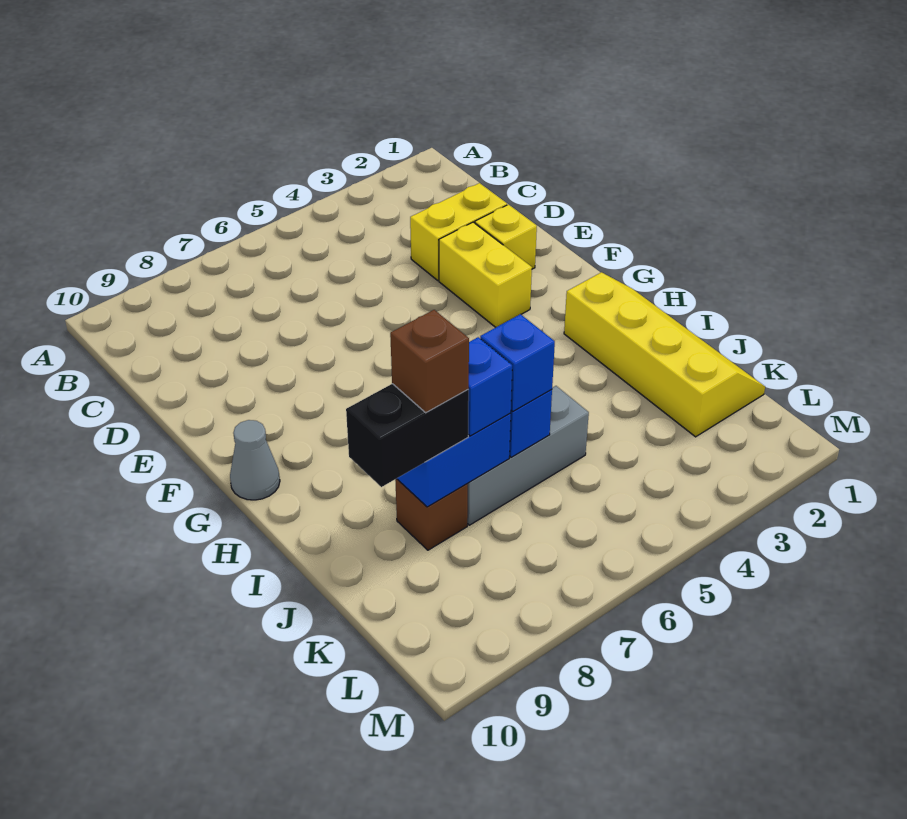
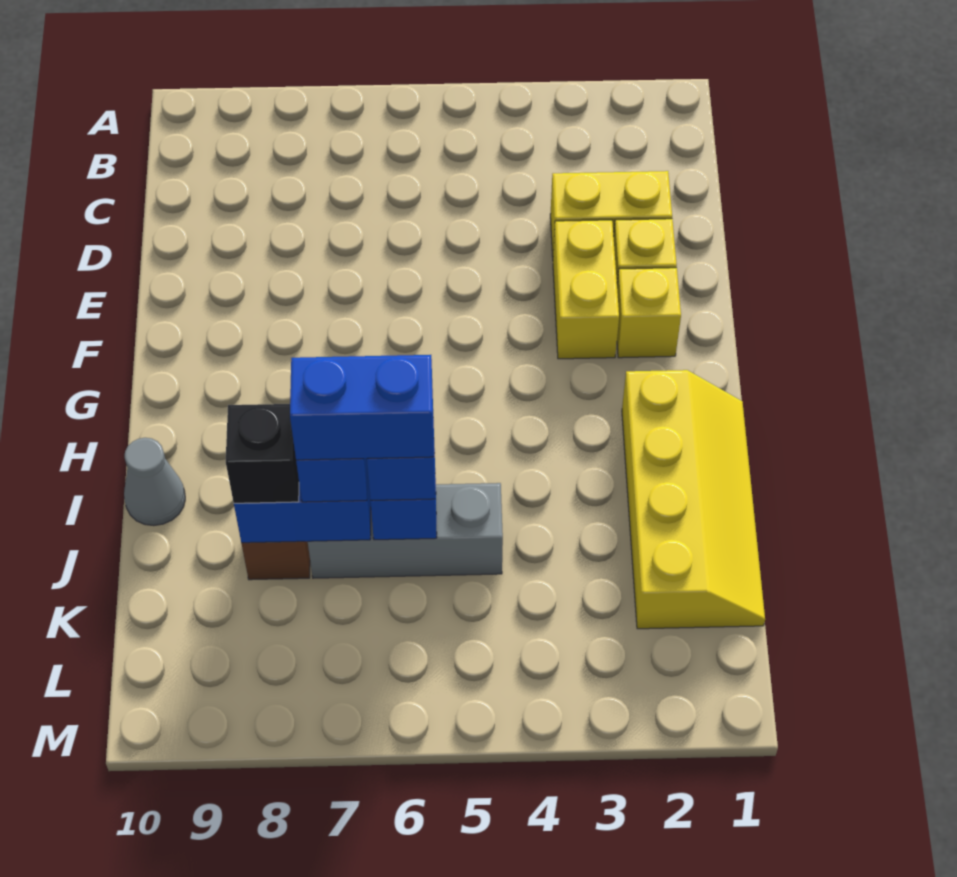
none -> yellow brick F2 level 1
grey cone G10 level 1 -> grey cone I10 level 1
none -> blue brick J6:J7 level 4
black brick J8:J9 level 3 -> black brick J8 level 3
brown brick J8 level 4 -> none

